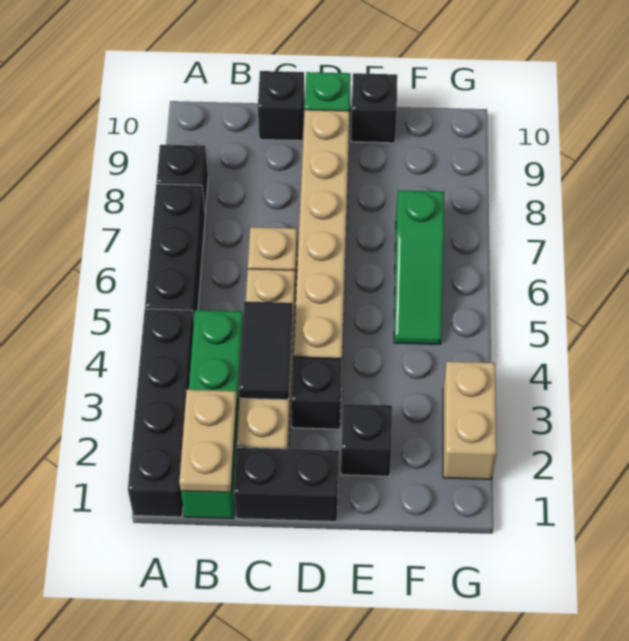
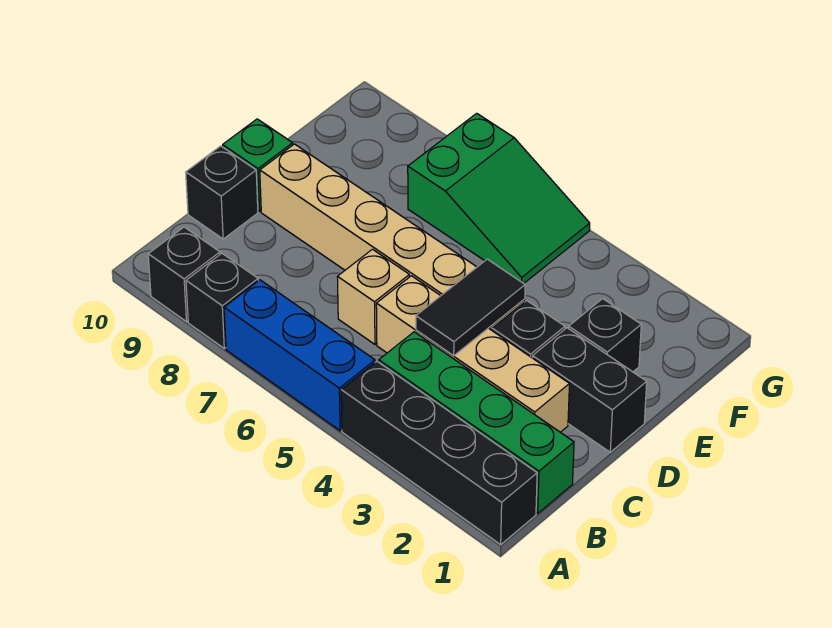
black brick A5:A7 level 1 -> blue brick A5:A7 level 1
tan plate B1:B2 level 2 -> none
black brick C1:D1 level 1 -> black brick D1:D2 level 1
black tile C3:C4 level 2 -> black tile C4:D4 level 2
black brick E10 level 1 -> black brick A9 level 1
green slope F5:F7 level 1 top 7 -> green slope F5:G7 level 1 top 7
tan brick G2:G3 level 1 -> none

